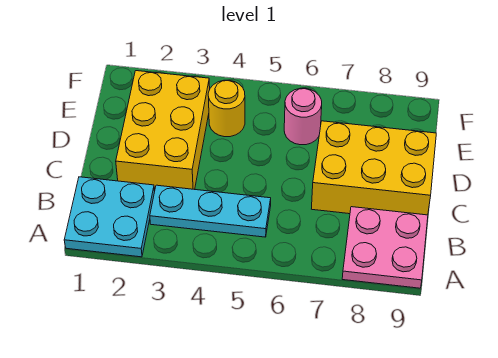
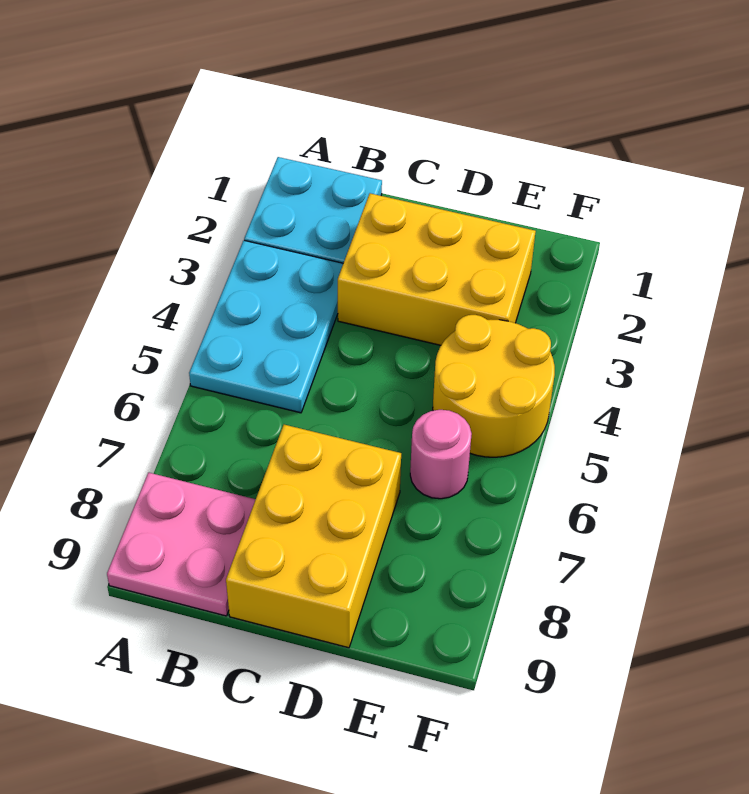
cyan plate B3:B5 level 1 -> cyan plate A3:B5 level 1
yellow round brick E4 level 1 -> yellow round brick E4:F5 level 1

